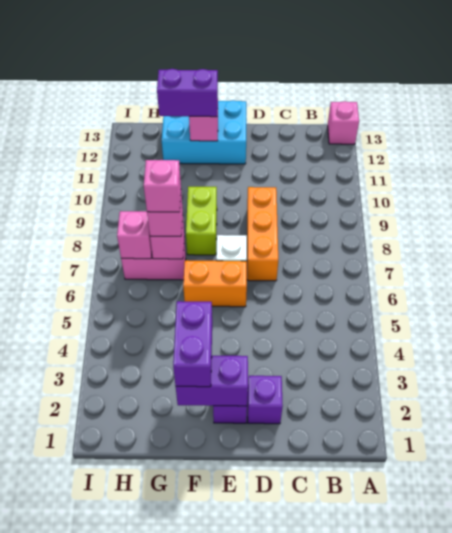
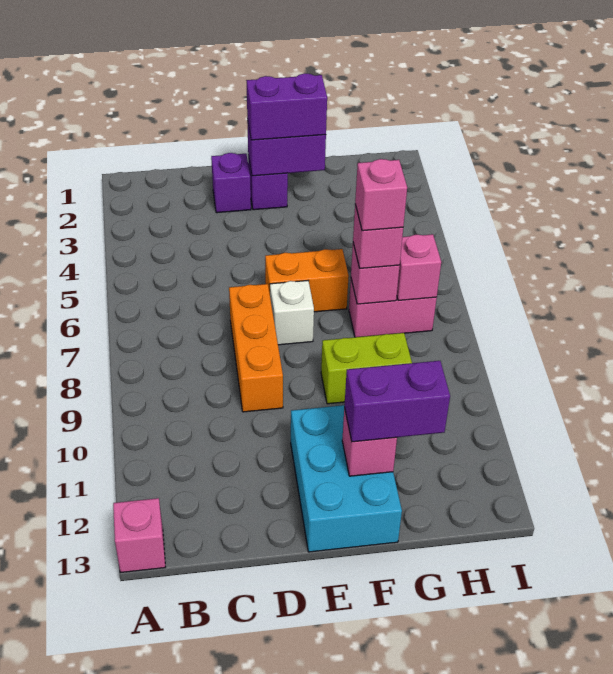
cyan brick E12:G13 level 1 -> cyan brick E11:F13 level 1
purple brick F2:F3 level 3 -> purple brick E2:F2 level 3
lime brick F8:F9 level 1 -> lime brick F9:G9 level 1

